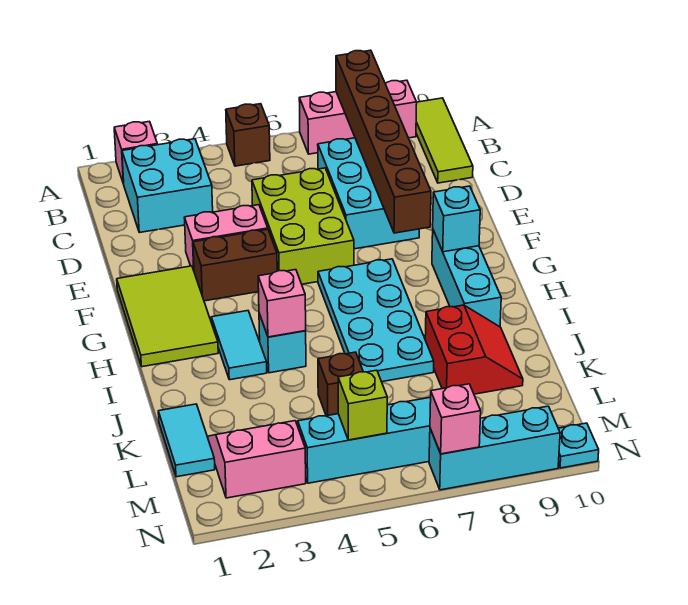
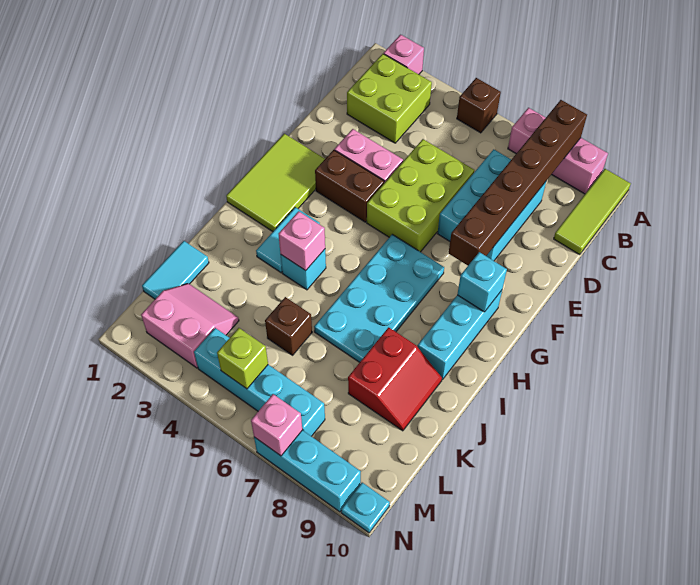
cyan brick B2:C3 level 1 -> lime brick B2:C3 level 1

